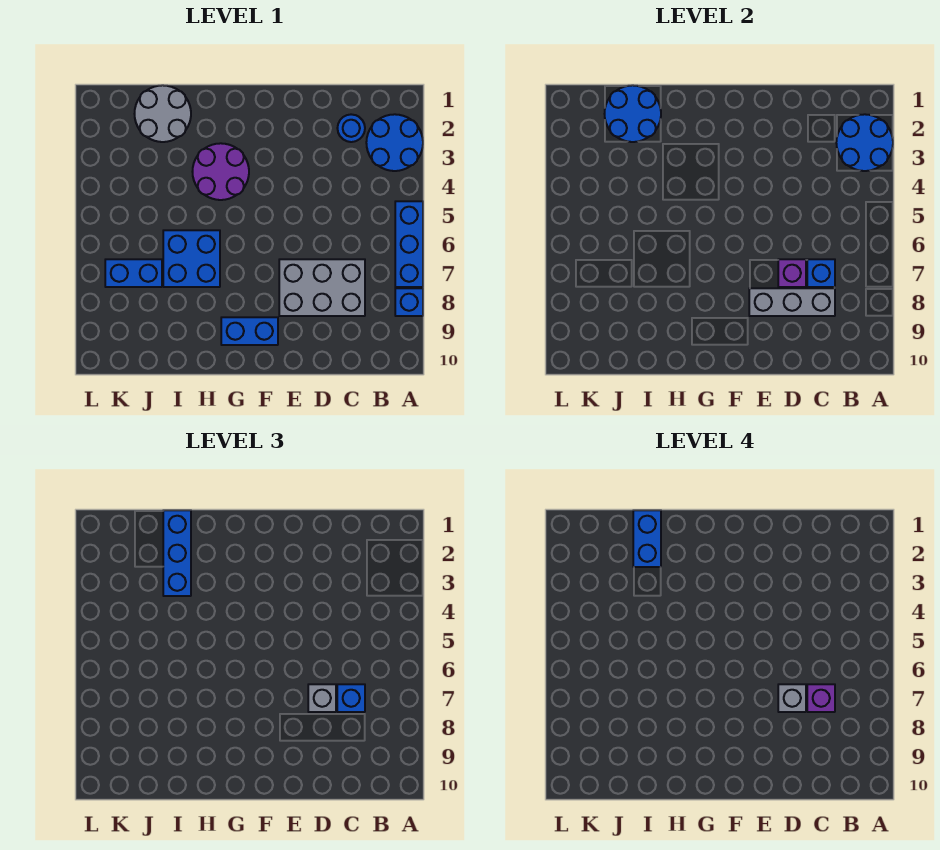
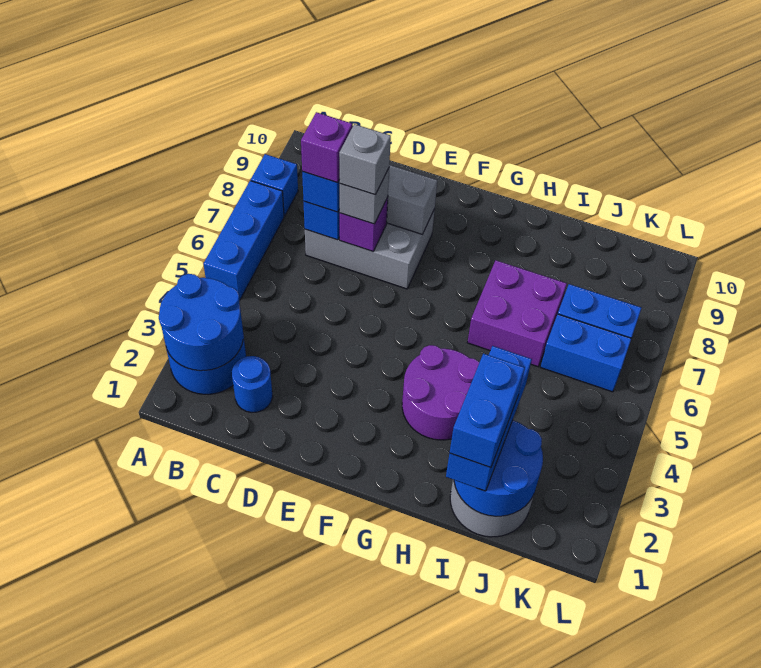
blue brick F9:G9 level 1 -> blue brick J6:K6 level 1
blue brick H6:I7 level 1 -> purple brick H6:I7 level 1

